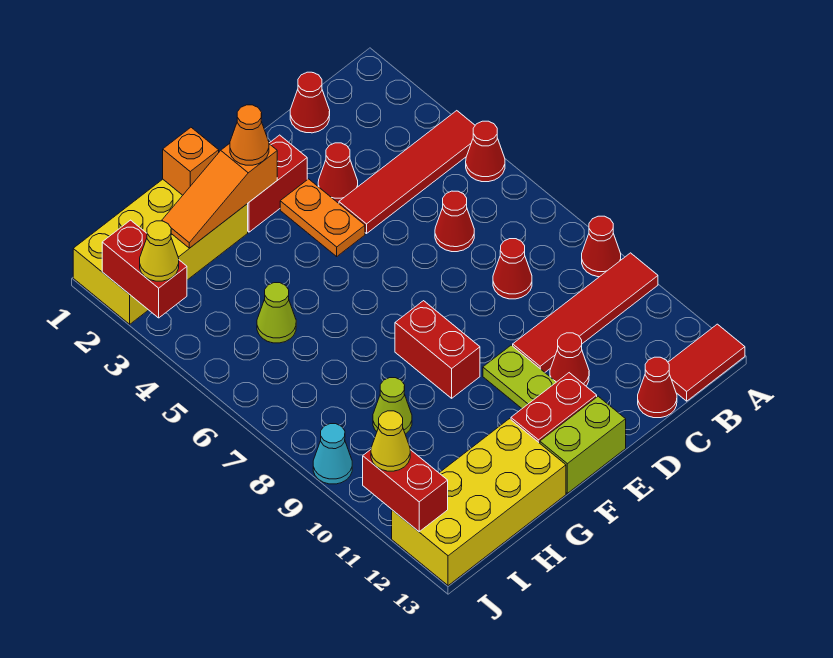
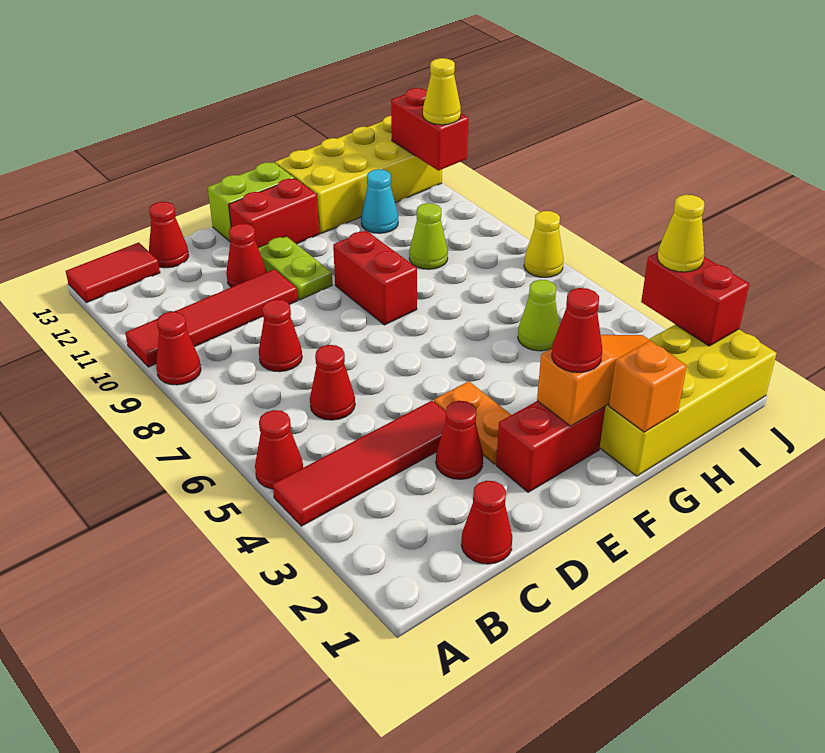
orange cone F2 level 3 -> red cone F2 level 3
none -> yellow cone J7 level 1
cyan cone J9 level 1 -> cyan cone H11 level 1

